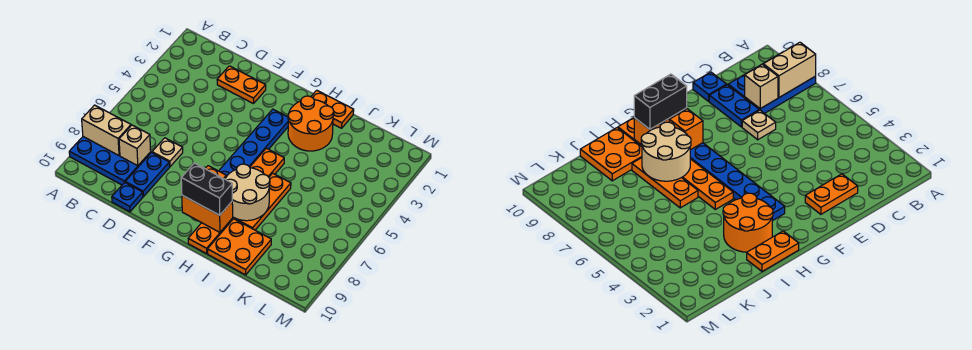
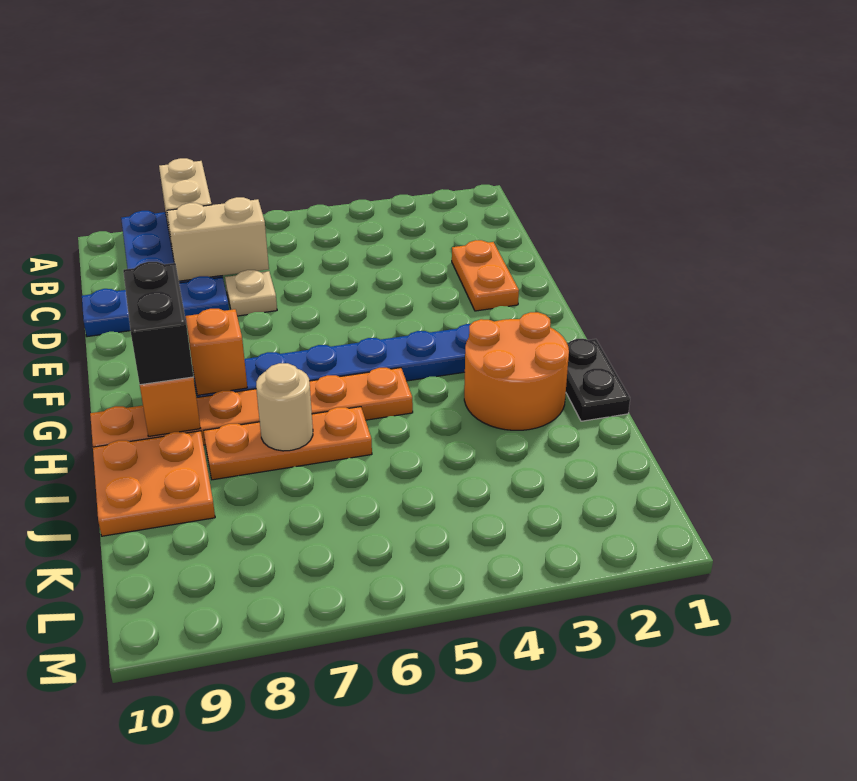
tan brick C8 level 2 -> tan brick C7:C8 level 2
orange plate H1:I1 level 1 -> black plate H1:I1 level 1
tan round brick H7:I8 level 2 -> tan round brick I7 level 2

